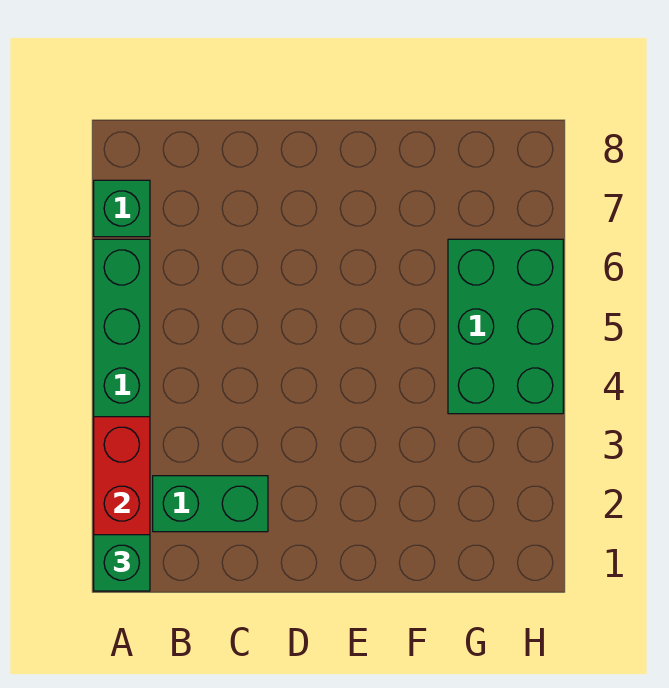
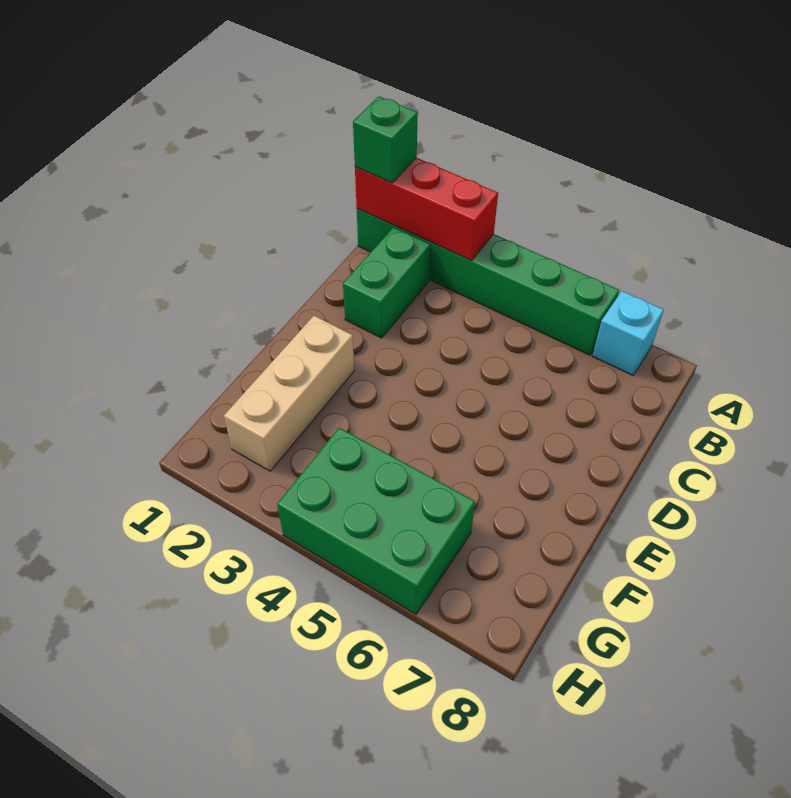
green brick A7 level 1 -> cyan brick A7 level 1
none -> tan brick E2:G2 level 1

